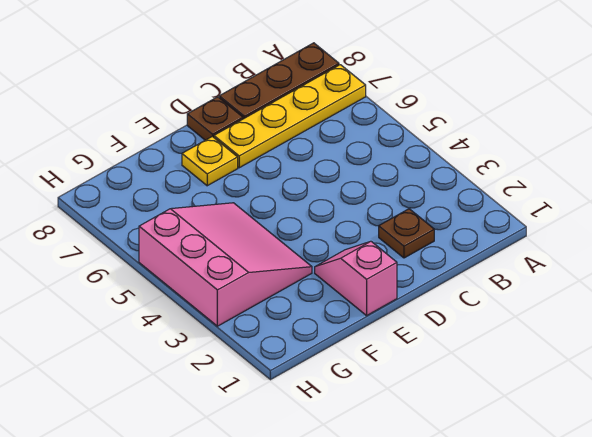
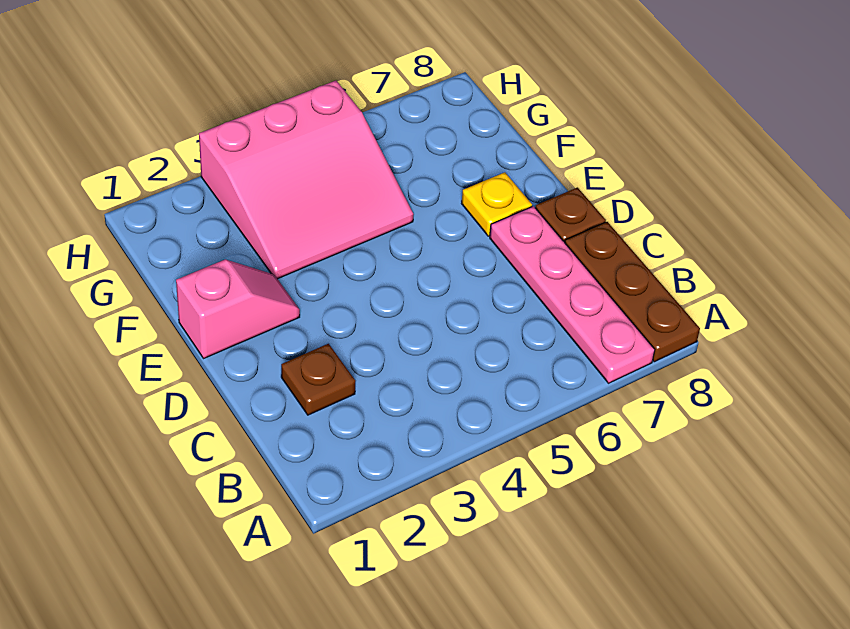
yellow plate A7:D7 level 1 -> pink plate A7:D7 level 1

